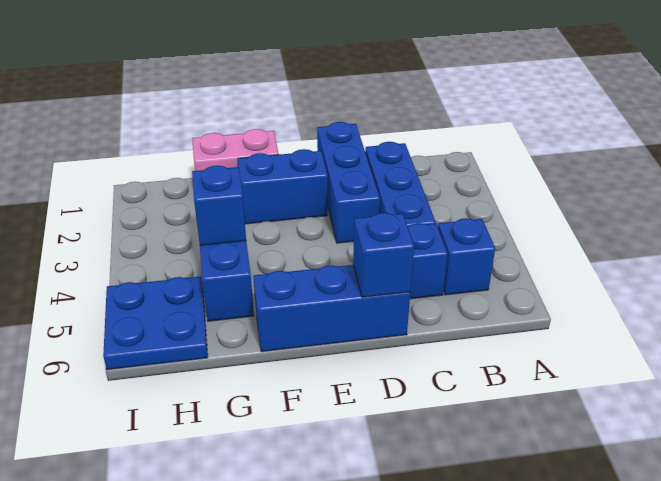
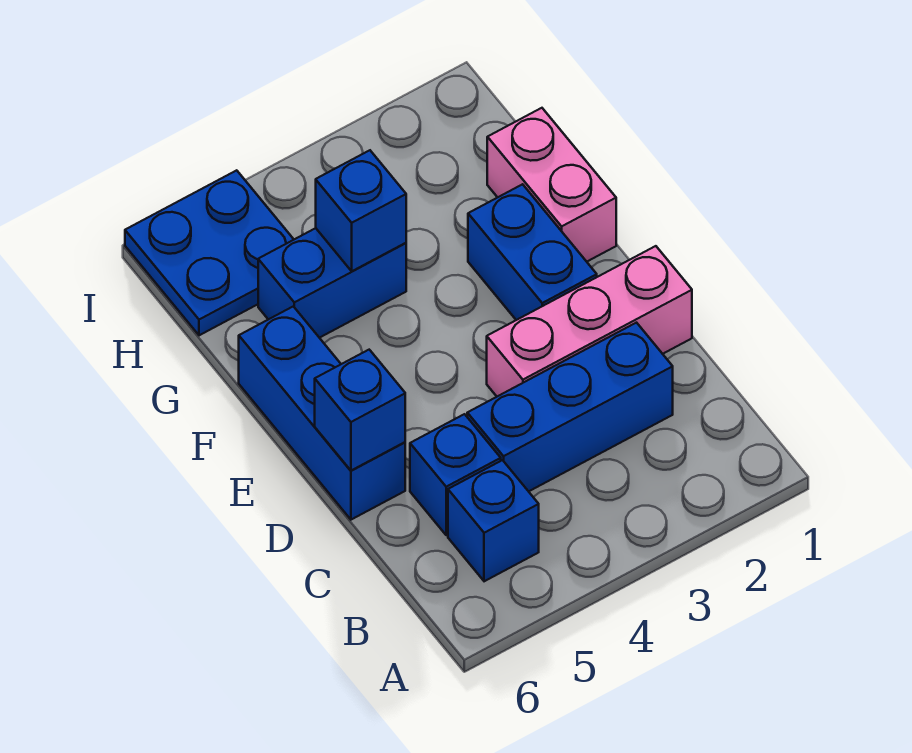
blue brick D1:D3 level 1 -> pink brick D1:D3 level 1

